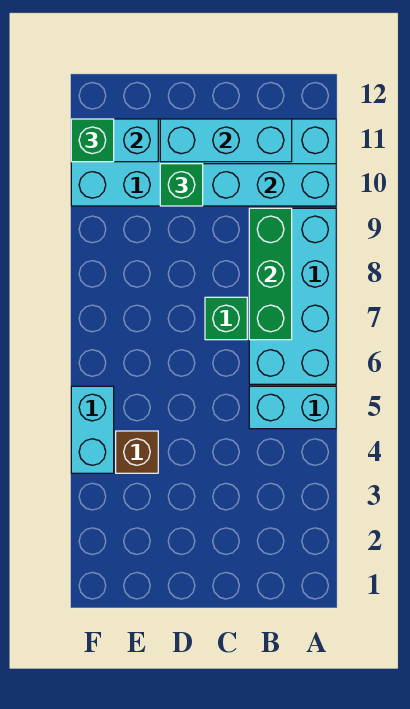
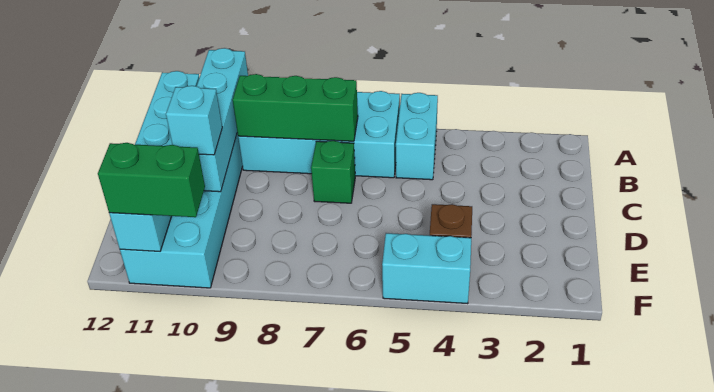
green brick D10 level 3 -> cyan brick D10 level 3
green brick F11 level 3 -> green brick F10:F11 level 3

